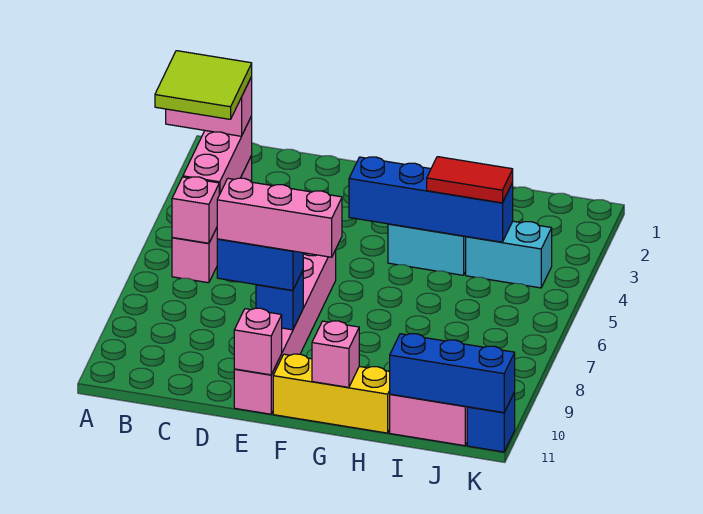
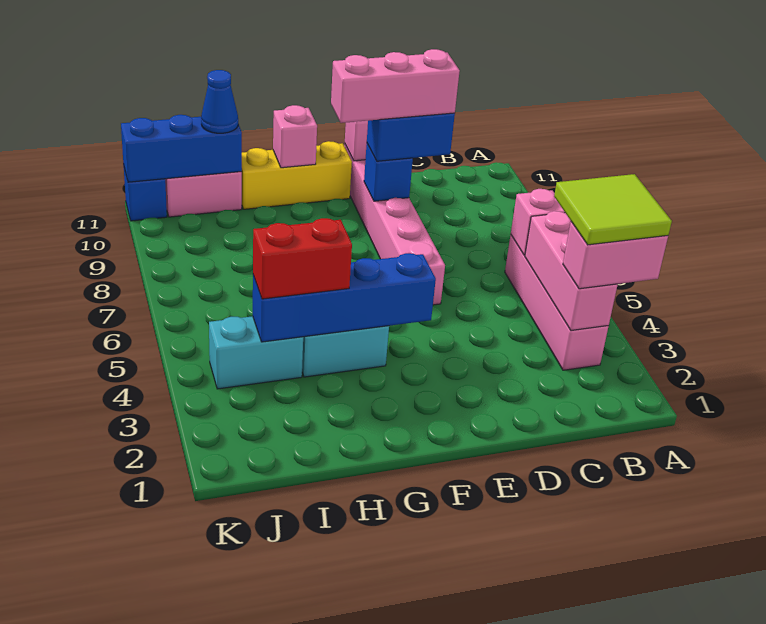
red tile H4:I4 level 3 -> red brick H4:I4 level 3
none -> blue cone I11 level 3

